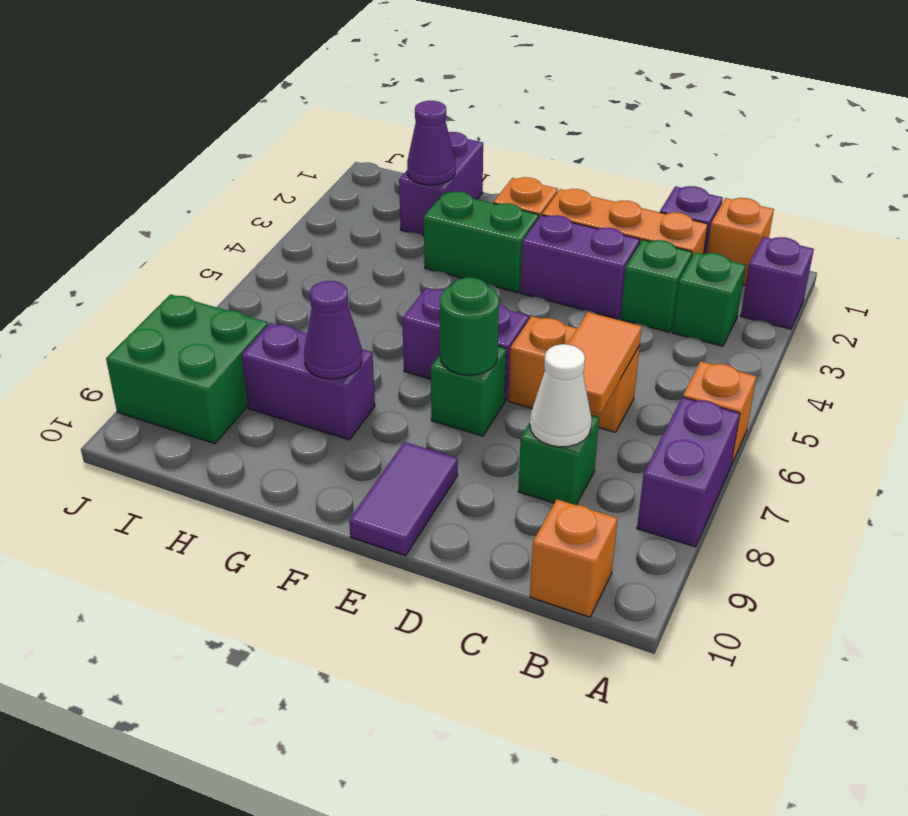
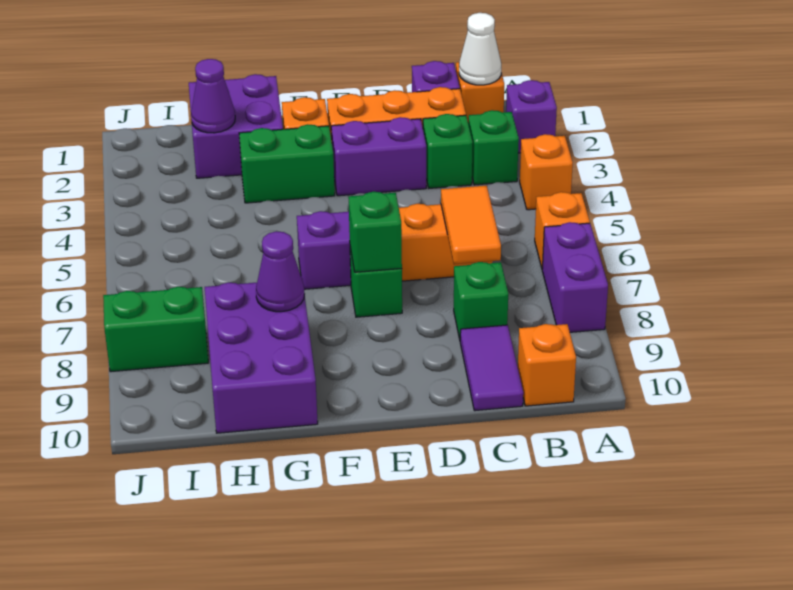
none -> orange brick A4 level 1
white cone C8 level 2 -> white cone B1 level 2
green round brick E7 level 2 -> green brick E7 level 2
purple tile E9:E10 level 1 -> purple tile C9:C10 level 1
purple brick G8:H8 level 1 -> purple brick G8:H10 level 1
purple brick H1:H2 level 1 -> purple brick G1:H2 level 1
green brick I8:J9 level 1 -> green brick I8:J8 level 1

